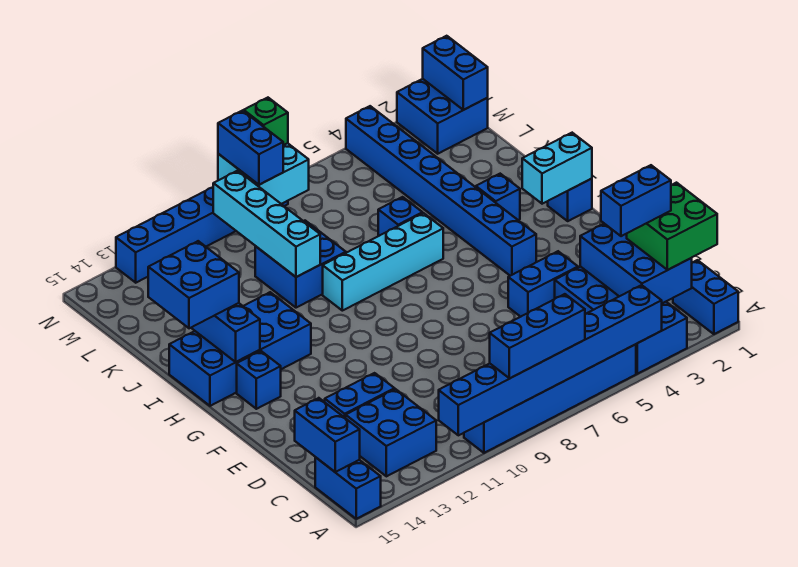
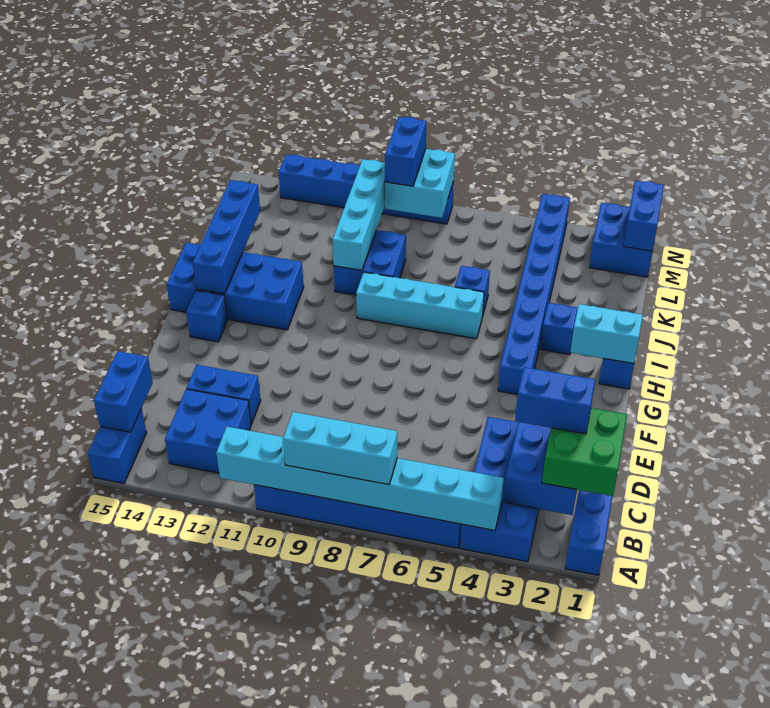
blue brick A4:A11 level 2 -> cyan brick A4:A11 level 2
blue brick A7:A9 level 3 -> cyan brick A7:A9 level 3
blue brick E4:E5 level 1 -> none
blue brick I14:J15 level 3 -> none
green brick N8 level 3 -> none

